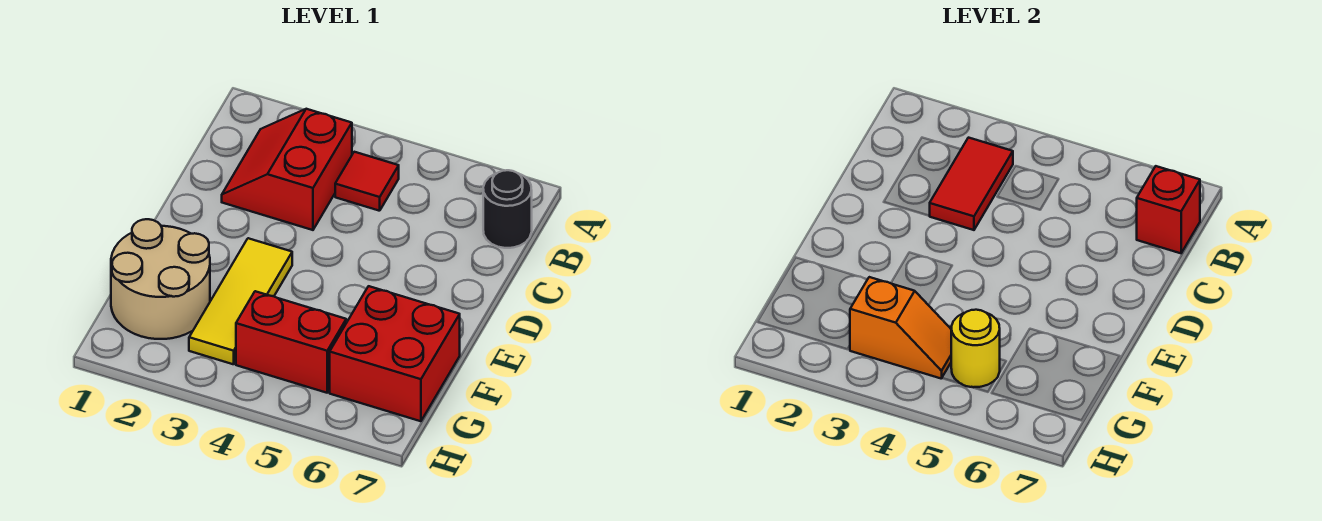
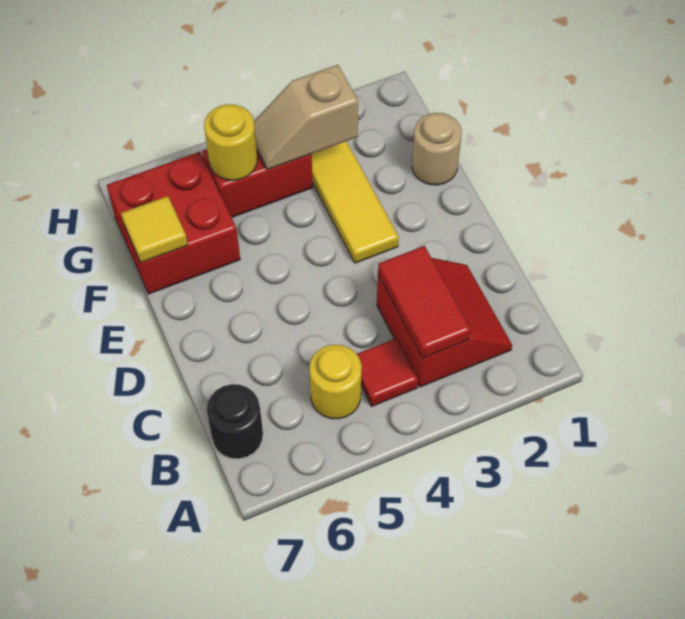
none -> yellow round brick B5 level 1
red brick B7 level 2 -> none
tan round brick F1:G2 level 1 -> tan round brick F1 level 1
none -> yellow tile F7 level 2
orange slope G3:G4 level 2 top 3 -> tan slope G3:G4 level 2 top 3

